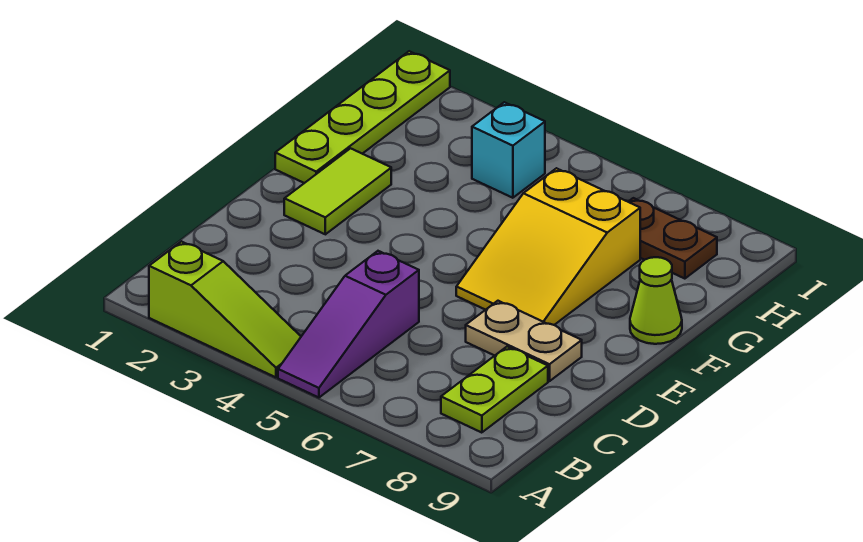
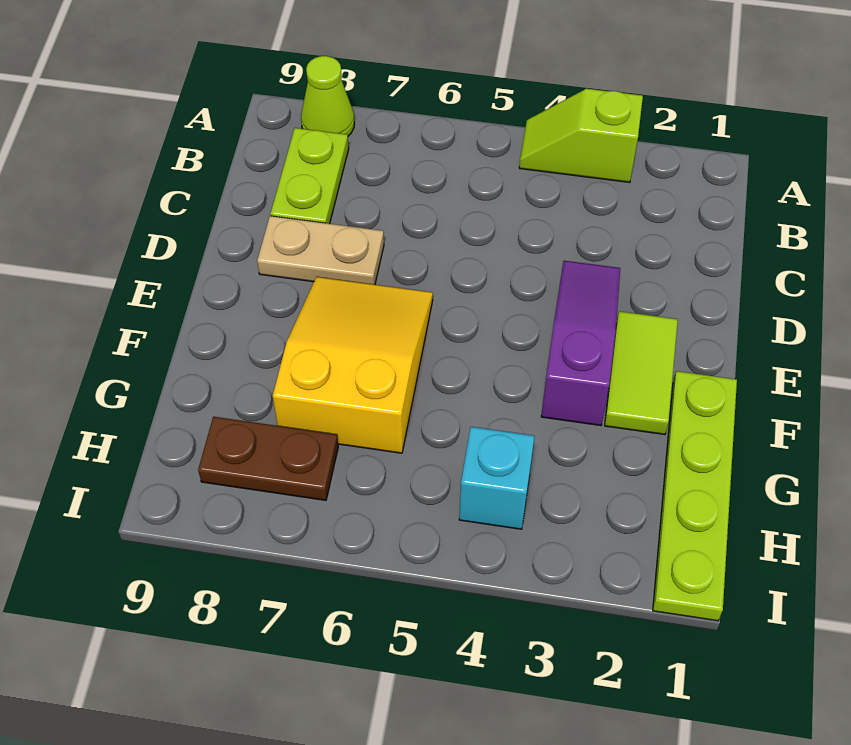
lime slope A2:A4 level 1 top 2 -> lime slope A3:A4 level 1 top 3
purple slope A5:C5 level 1 top C -> purple slope D3:F3 level 1 top F
lime cone F9 level 1 -> lime cone A8 level 1

